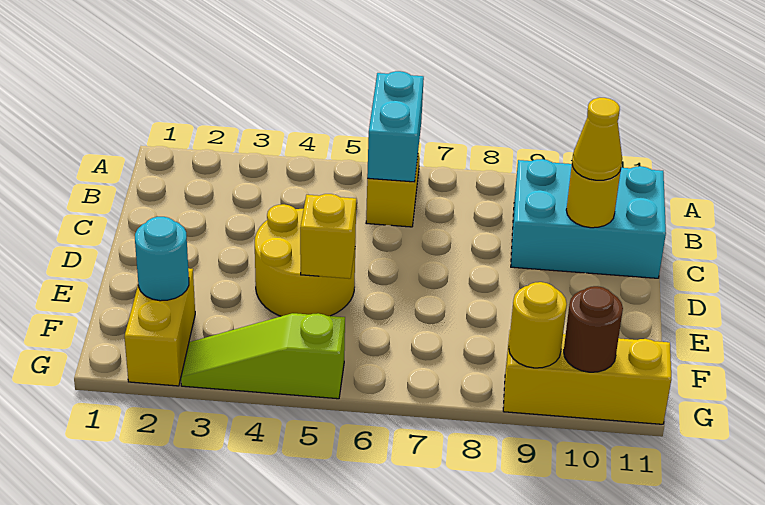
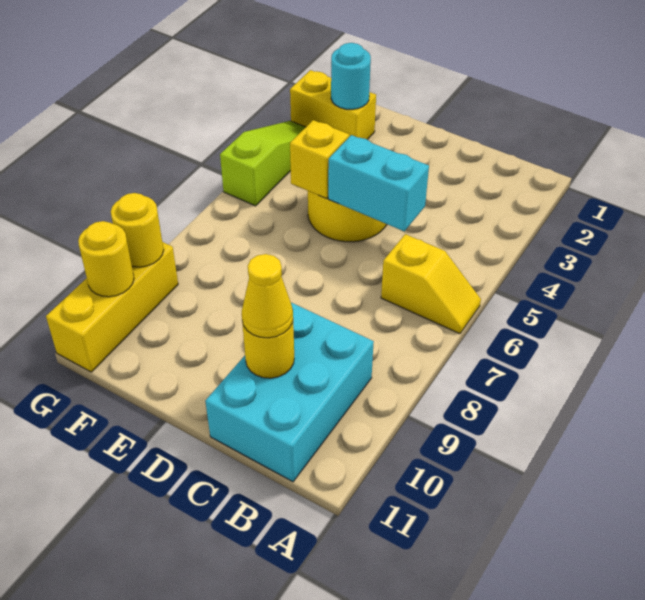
cyan brick A6:B6 level 2 -> cyan brick C5:D5 level 2
brown round brick G10 level 2 -> yellow round brick G10 level 2

